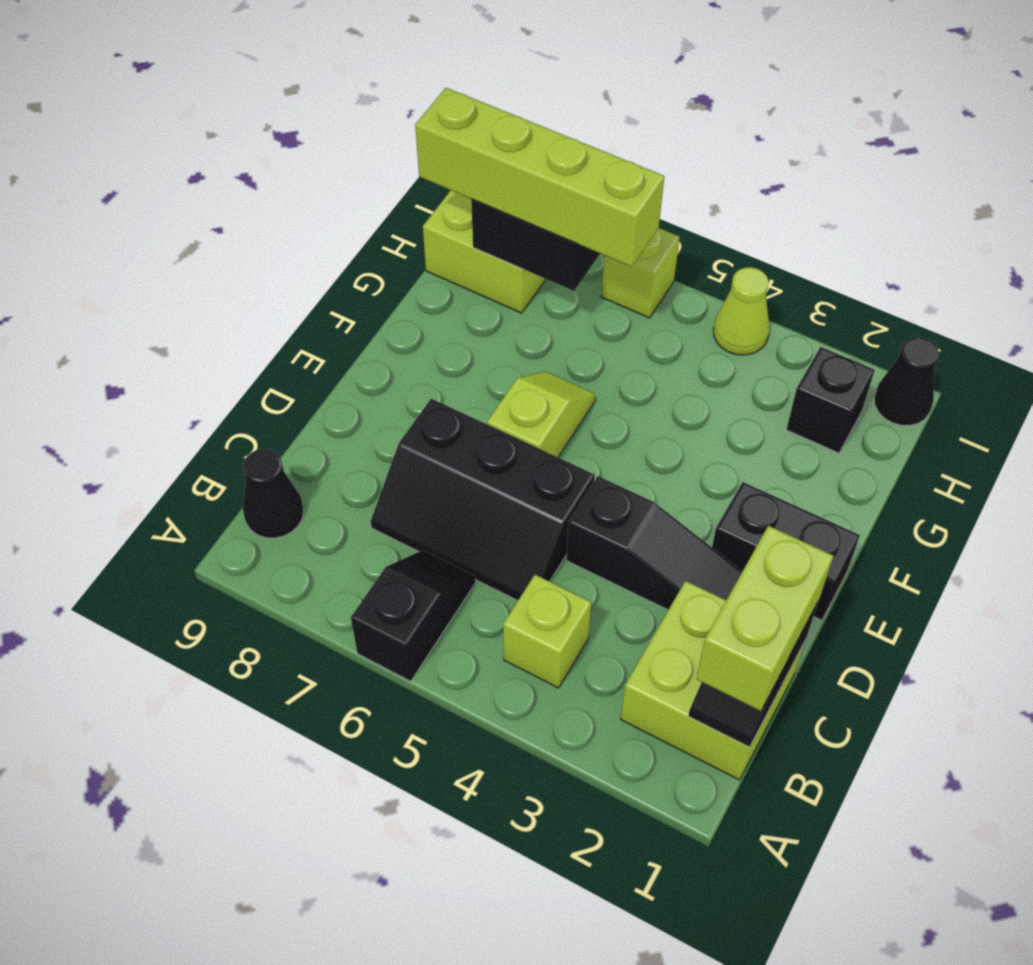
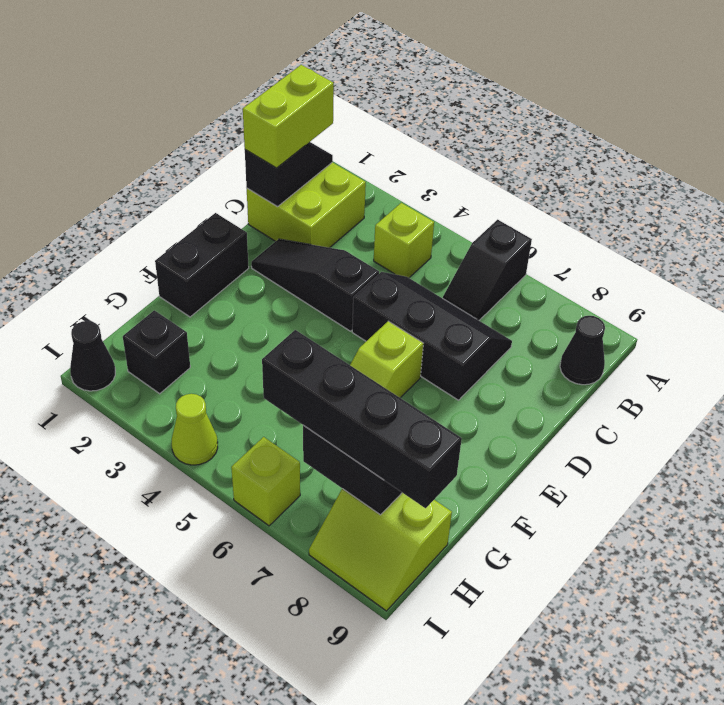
black brick E1:E2 level 1 -> black brick E1:F1 level 1
lime brick H6:H9 level 3 -> black brick H6:H9 level 3

